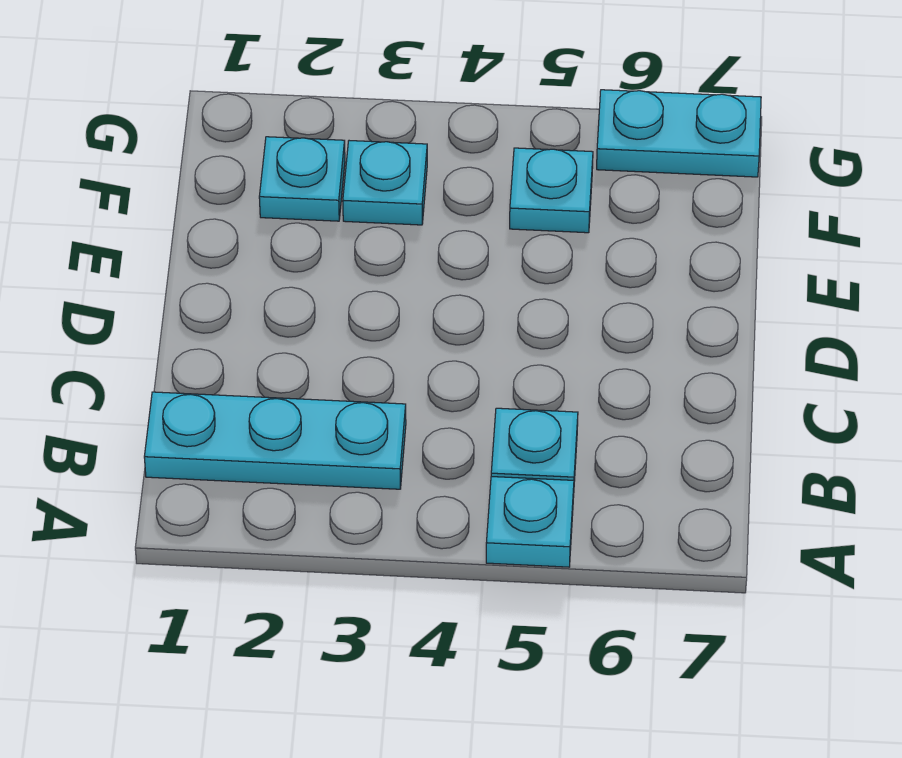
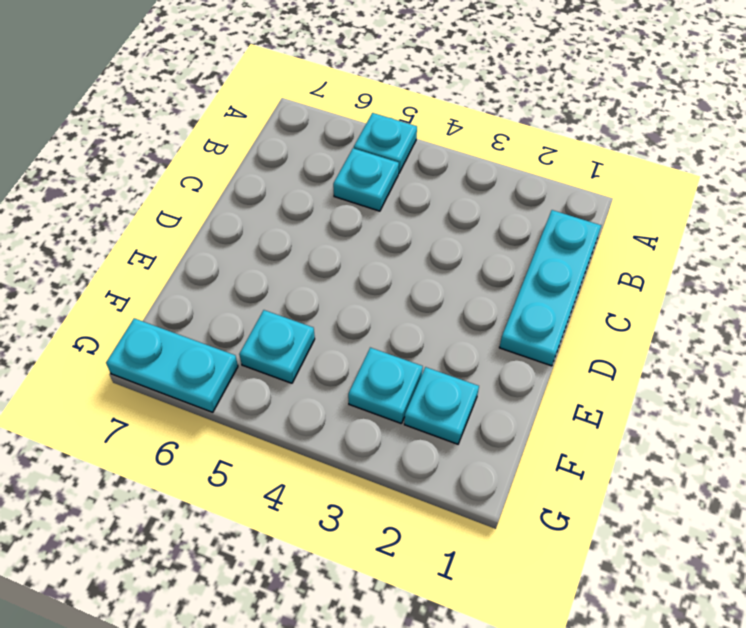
cyan plate B1:B3 level 1 -> cyan plate B1:D1 level 1

